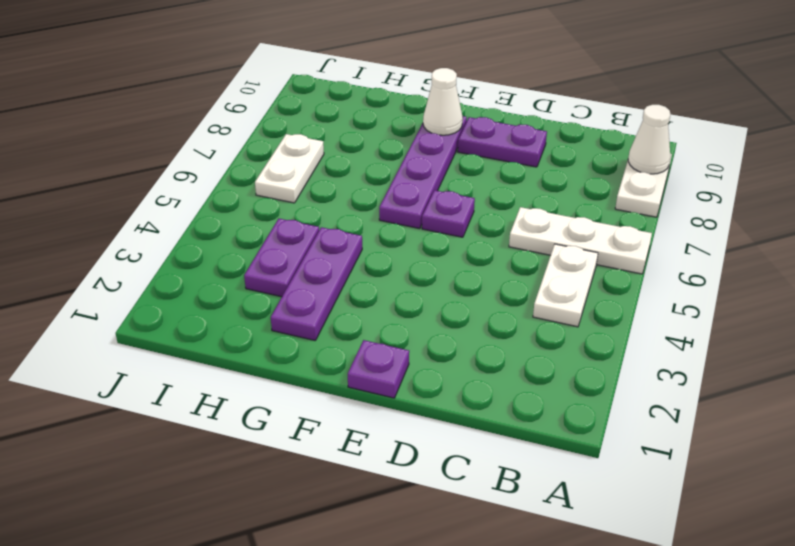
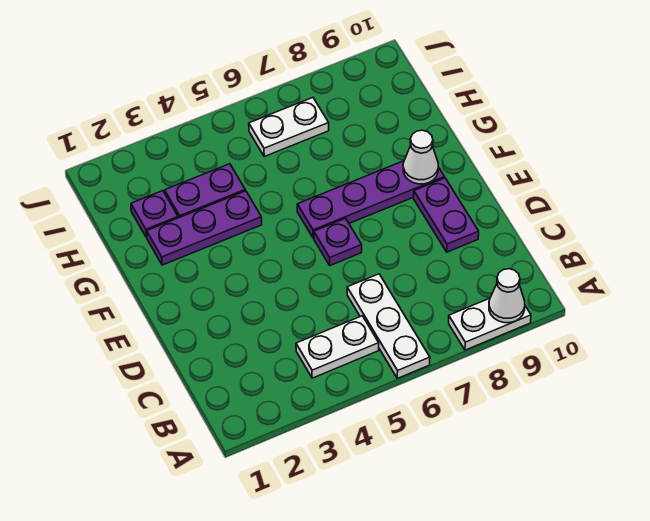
purple plate E1 level 1 -> purple plate H2 level 1

